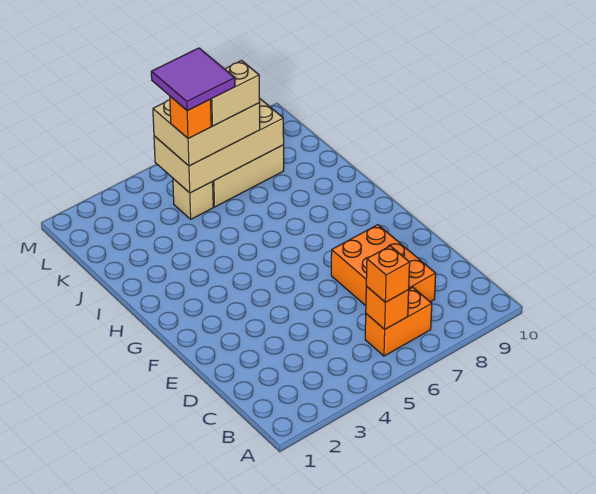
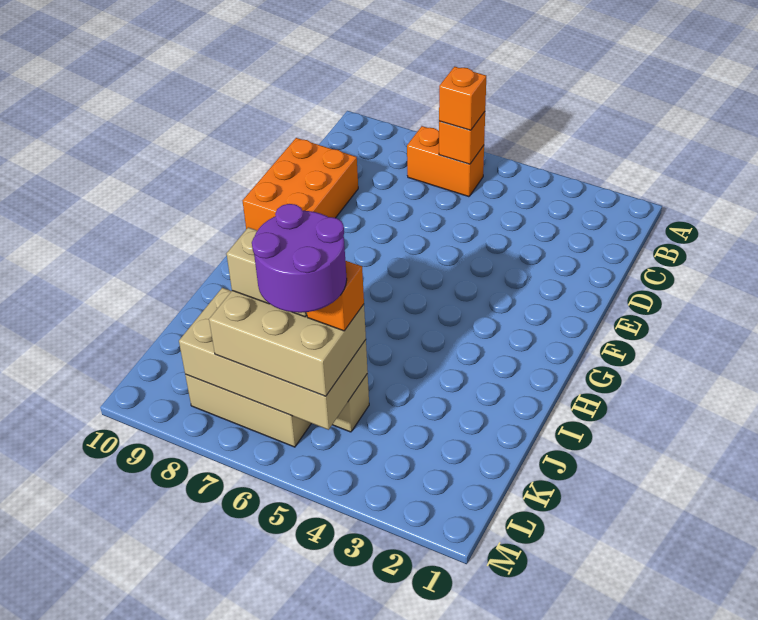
orange brick C7:E8 level 1 -> orange brick D9:F10 level 1
purple tile K5:L6 level 5 -> purple round brick K5:L6 level 5

